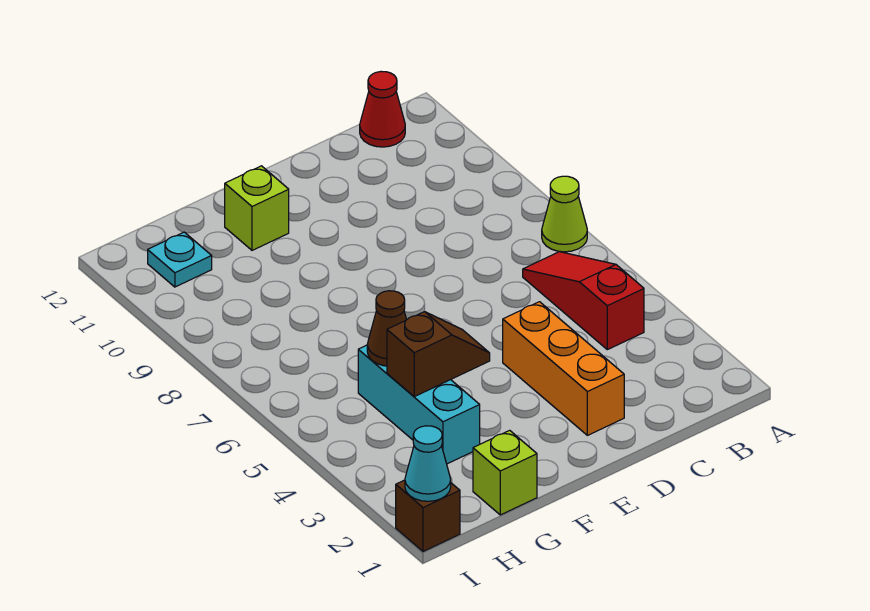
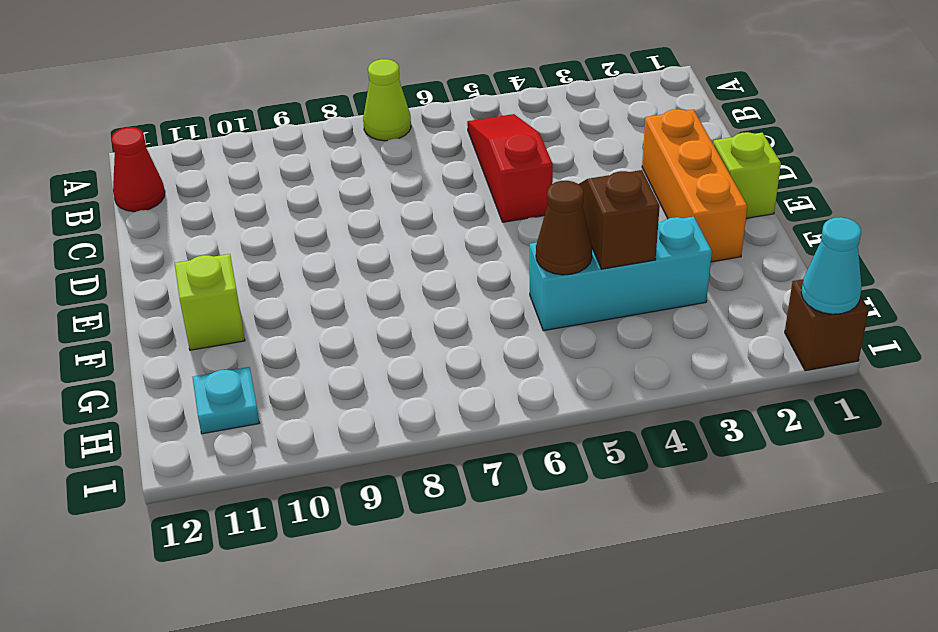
red slope B4:B6 level 1 top 4 -> red slope B5:D5 level 1 top D
orange brick D2:D4 level 1 -> orange brick D2:F2 level 1
lime brick G1 level 1 -> lime brick E1 level 1

